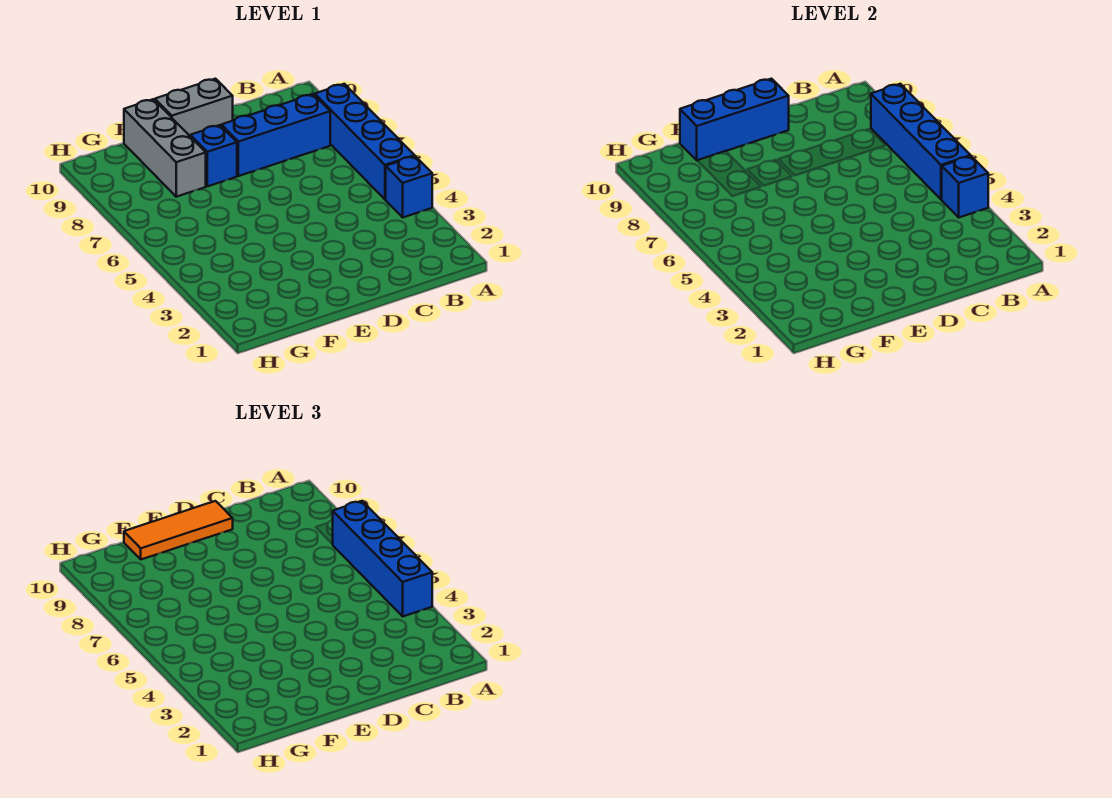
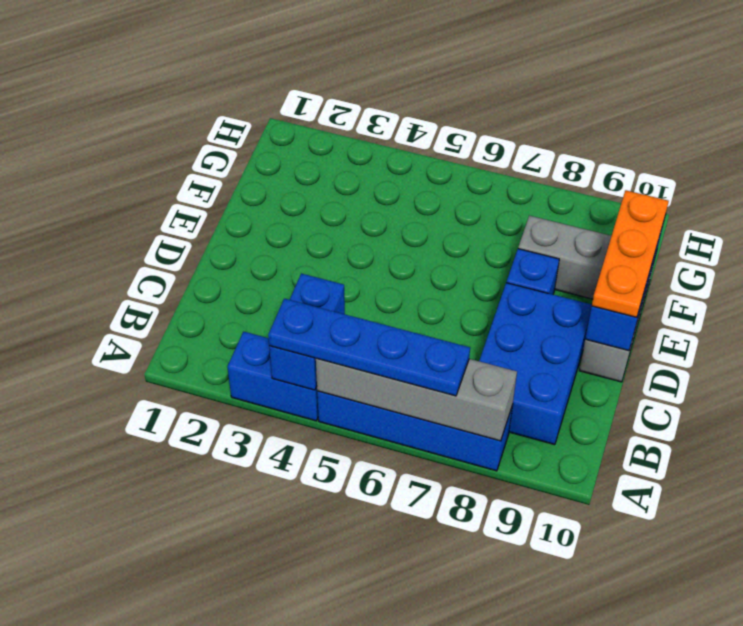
blue brick A4 level 1 -> blue brick A3:A4 level 1
blue brick A4 level 2 -> blue brick A4:B4 level 2
blue brick A4:A7 level 3 -> blue plate A4:A7 level 3
blue brick A5:A8 level 2 -> grey brick A5:A8 level 2
blue brick B8:D8 level 1 -> blue brick B8:D9 level 1
orange tile D10:F10 level 3 -> orange plate D10:F10 level 3

